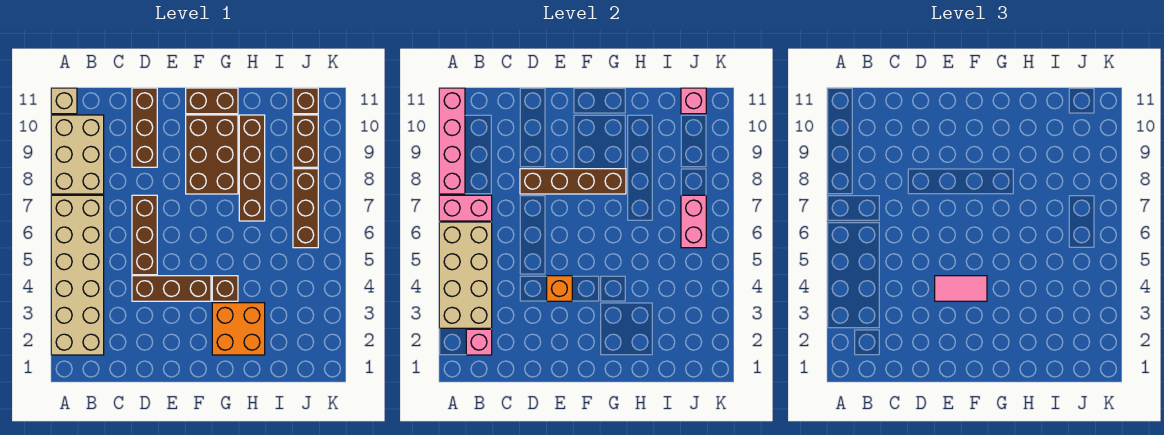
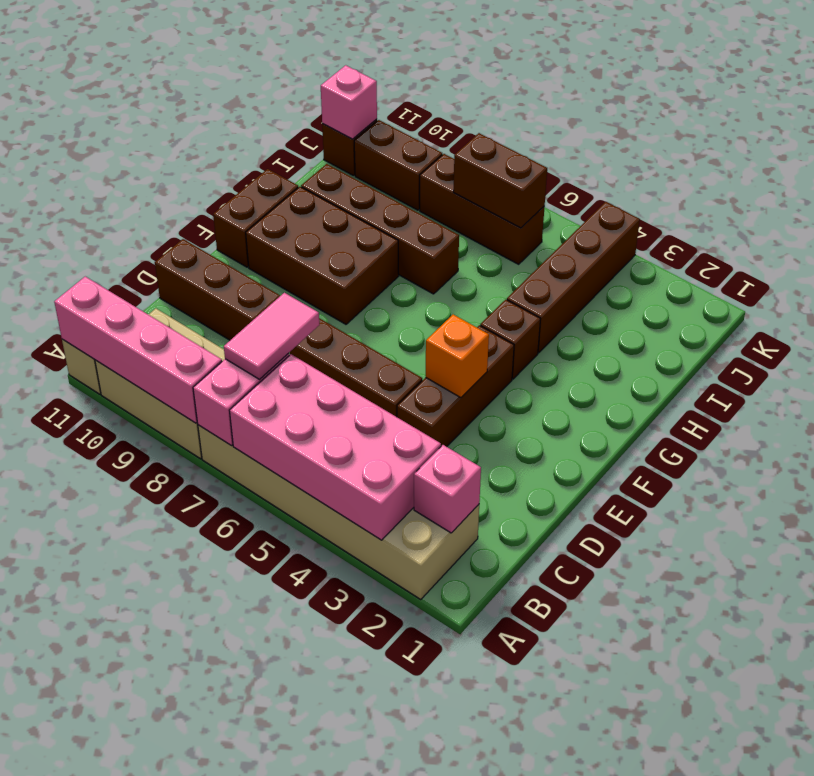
tan brick A3:B6 level 2 -> pink brick A3:B6 level 2
brown brick D8:G8 level 2 -> brown brick H4:K4 level 1
pink tile E4:F4 level 3 -> pink tile B7:C7 level 3
orange brick G2:H3 level 1 -> none
pink brick J6:J7 level 2 -> brown brick J6:J7 level 2

